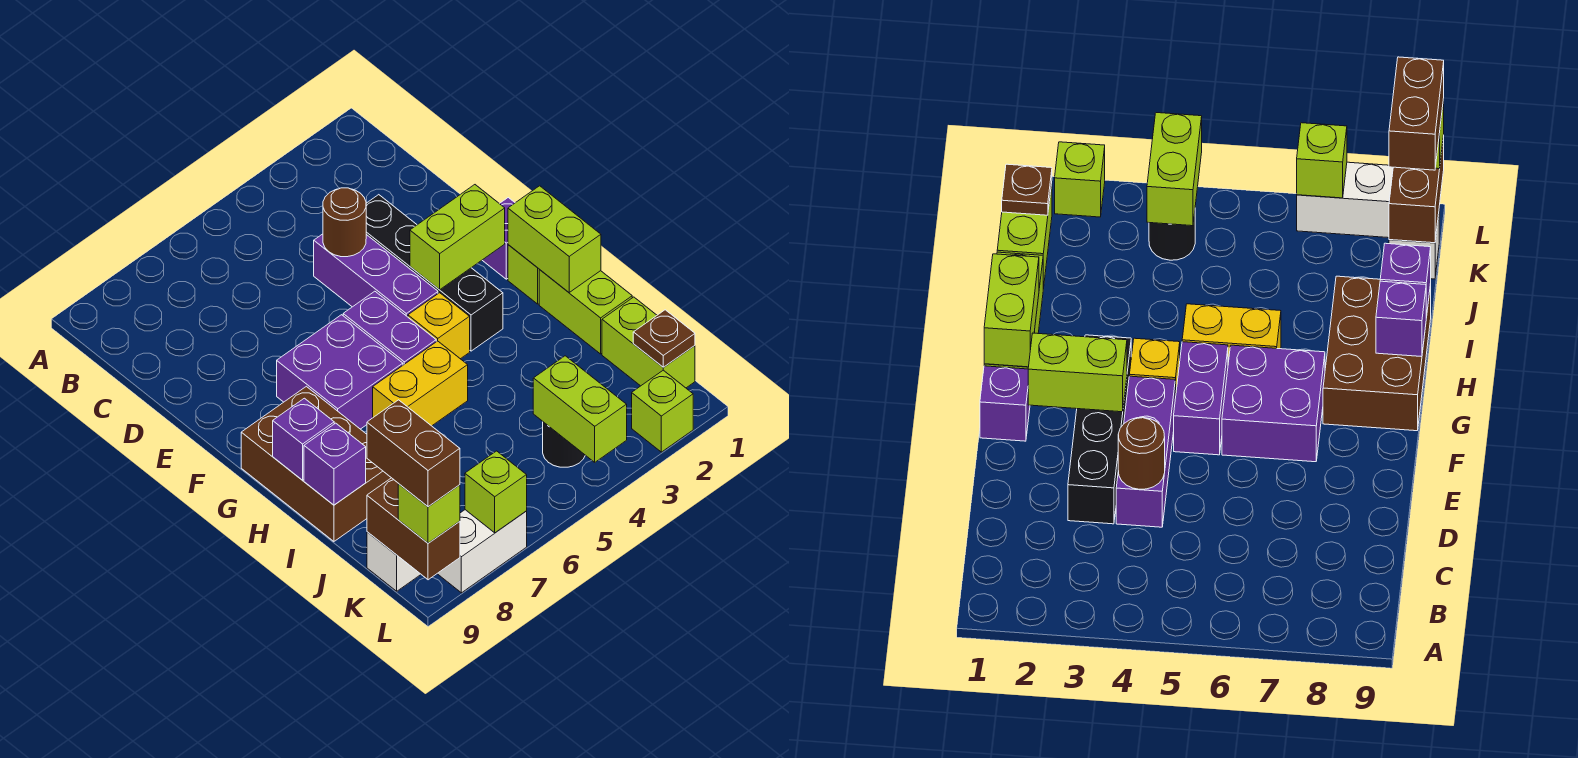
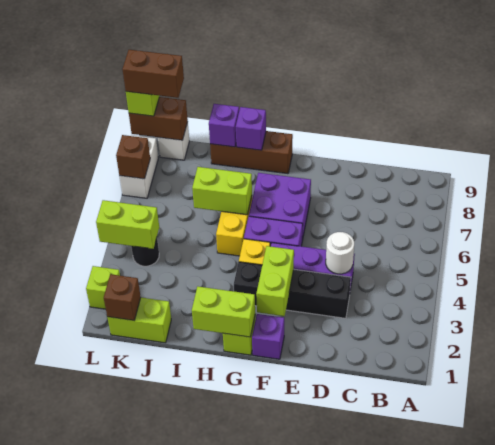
brown round brick D4 level 2 -> white round brick D4 level 2
brown brick G8:I9 level 1 -> brown brick G9:I9 level 1
lime brick H1:I1 level 1 -> lime brick H6:I6 level 2
brown plate K1 level 2 -> brown brick K1 level 2
lime brick L7 level 2 -> brown brick L7 level 2

